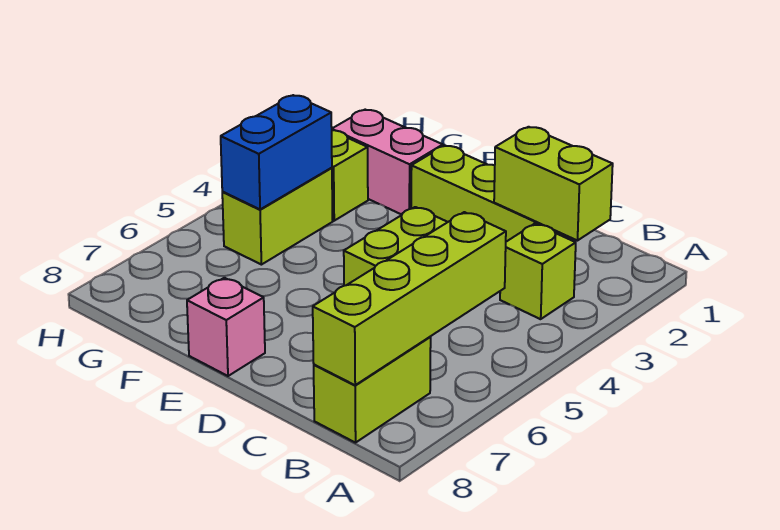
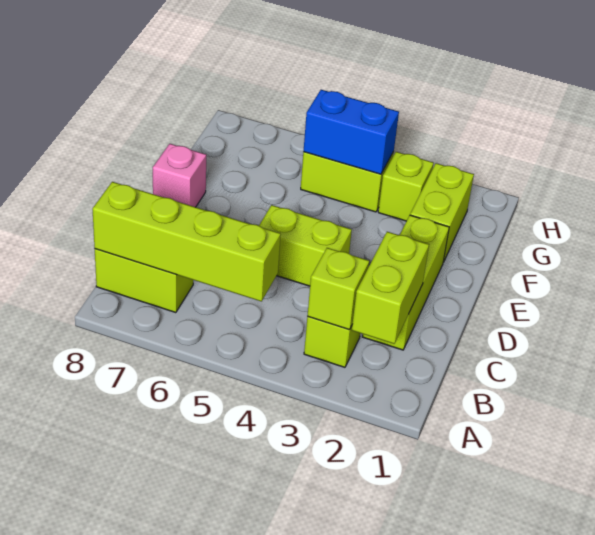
none -> lime brick B3 level 2
pink brick F2:G2 level 1 -> lime brick F2:G2 level 1

